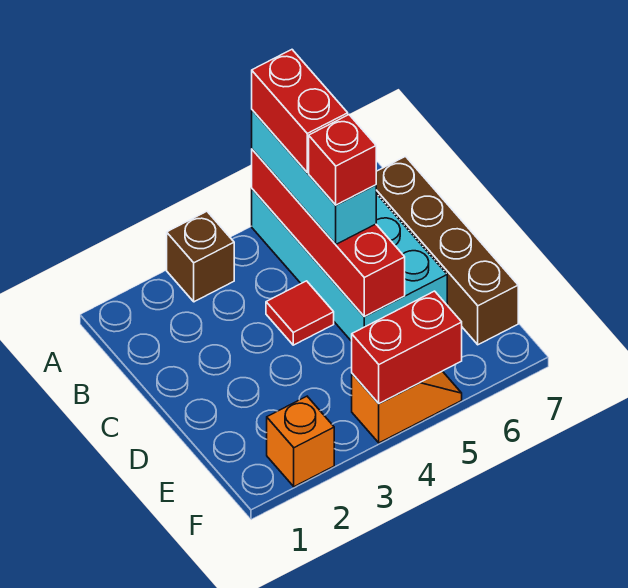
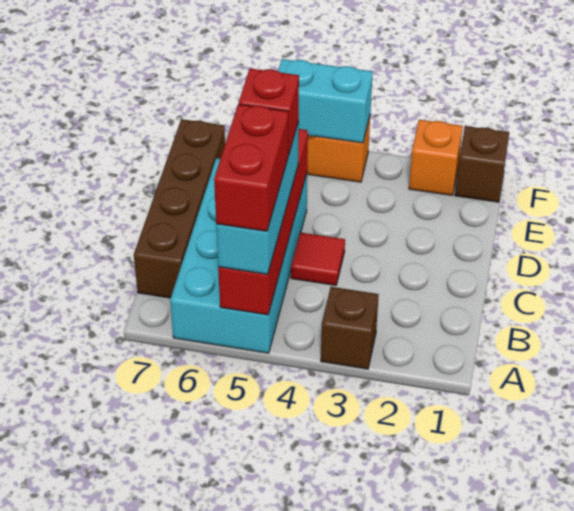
none -> brown brick F1 level 1
red brick F4:F5 level 2 -> cyan brick F4:F5 level 2

